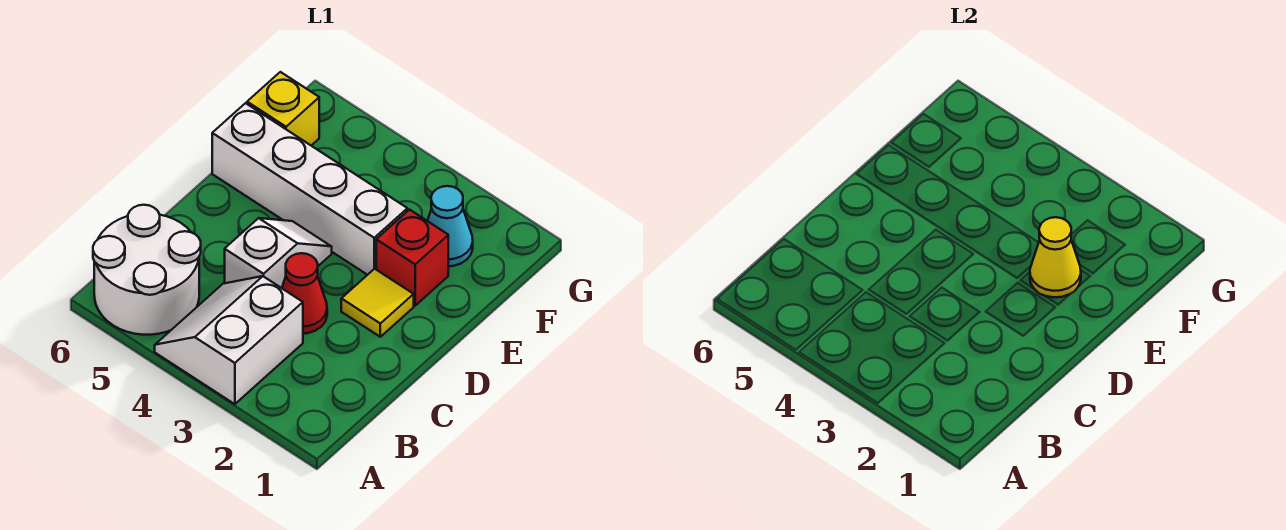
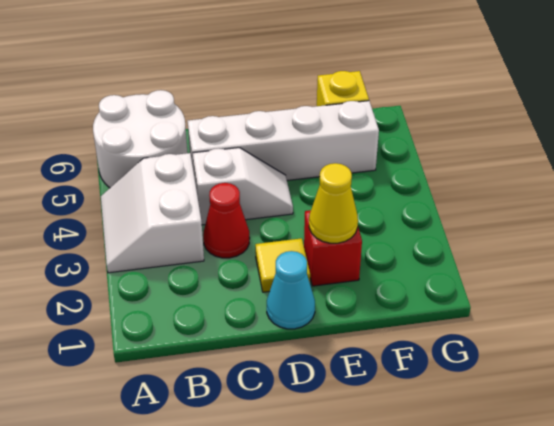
white slope A3:B4 level 1 top 3 -> white slope A3:B4 level 1 top B
white brick E3:E6 level 1 -> white brick C5:F5 level 1
cyan cone F2 level 1 -> cyan cone D1 level 1

